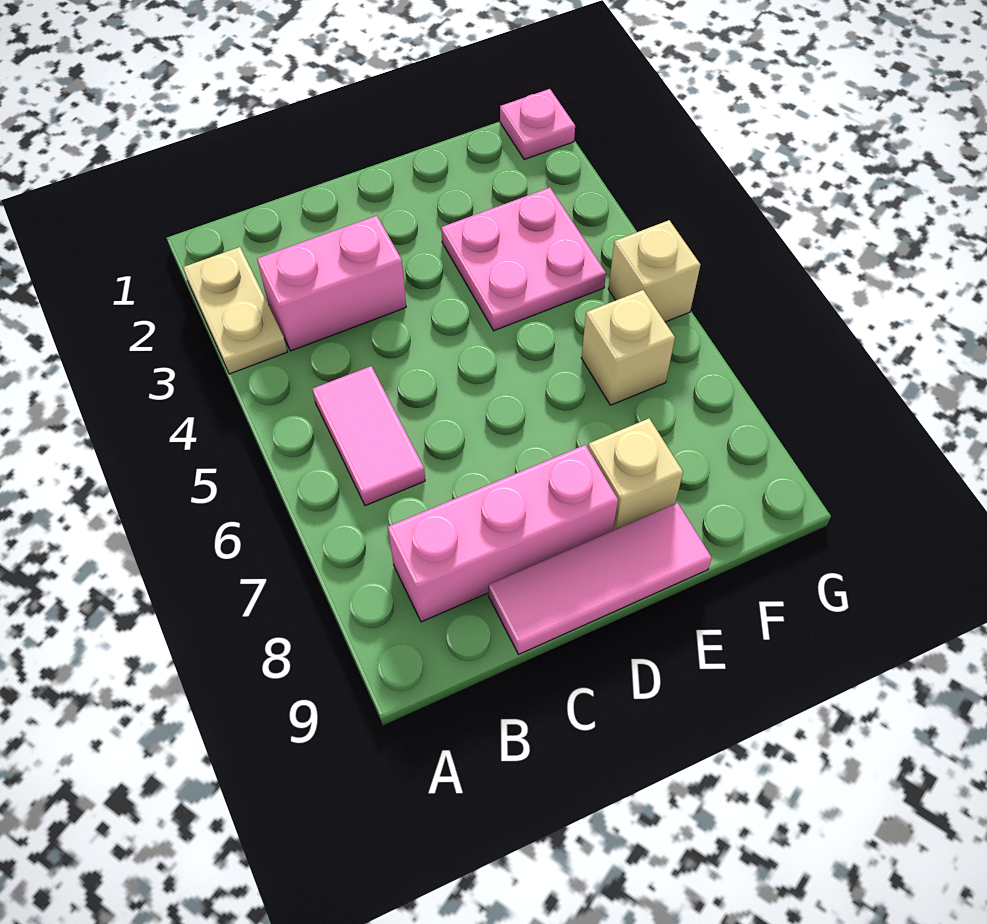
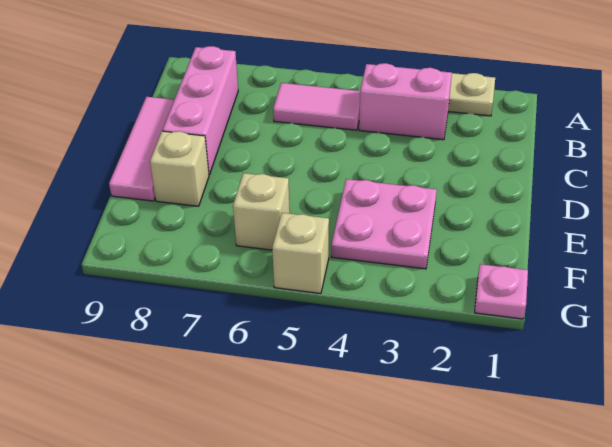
pink brick B3:C3 level 1 -> pink brick B3:B4 level 1

